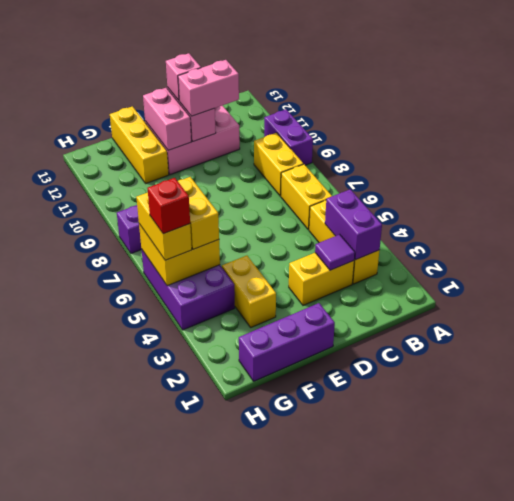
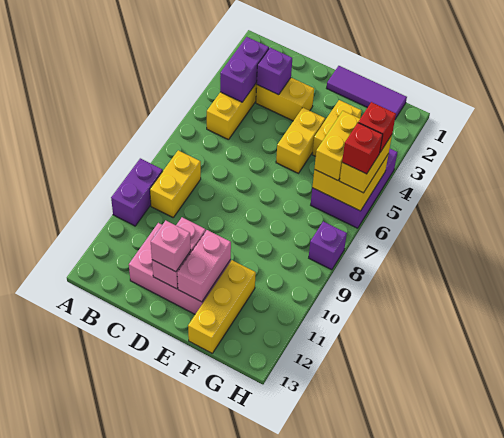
yellow brick B6:B7 level 1 -> yellow brick E4:E5 level 1
purple tile C3 level 2 -> purple brick C3 level 2
pink brick C11:D11 level 3 -> none
purple brick E1:G1 level 1 -> purple tile E1:G1 level 1
none -> red brick H6 level 4

